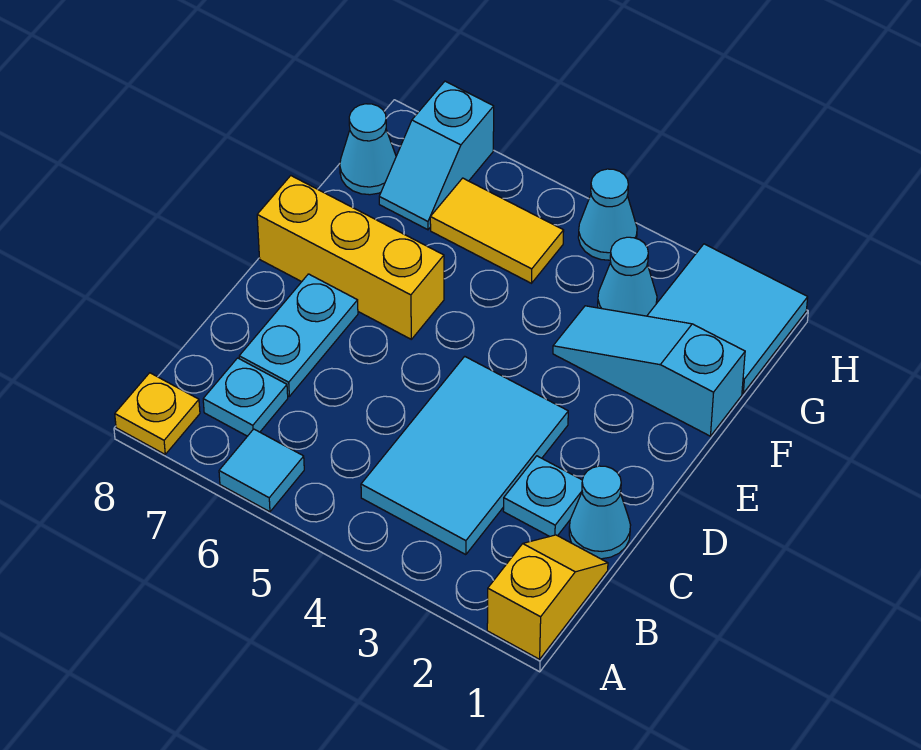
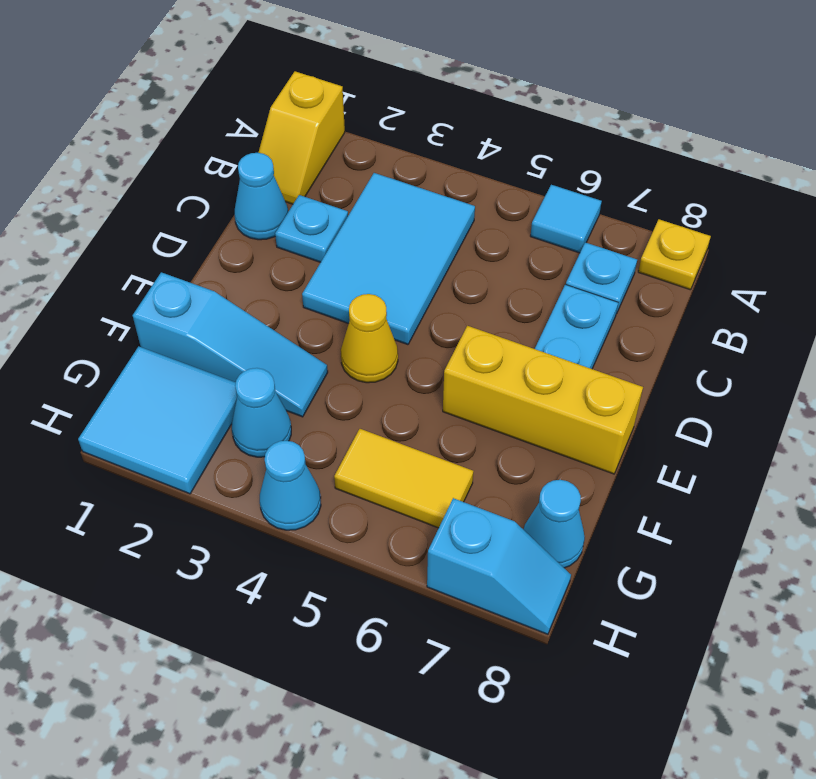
none -> yellow cone E4 level 1
cyan slope G7:H7 level 1 top H -> cyan slope H7:H8 level 1 top 7

